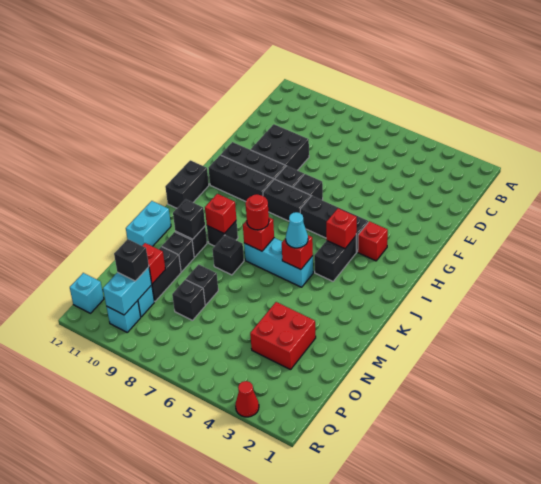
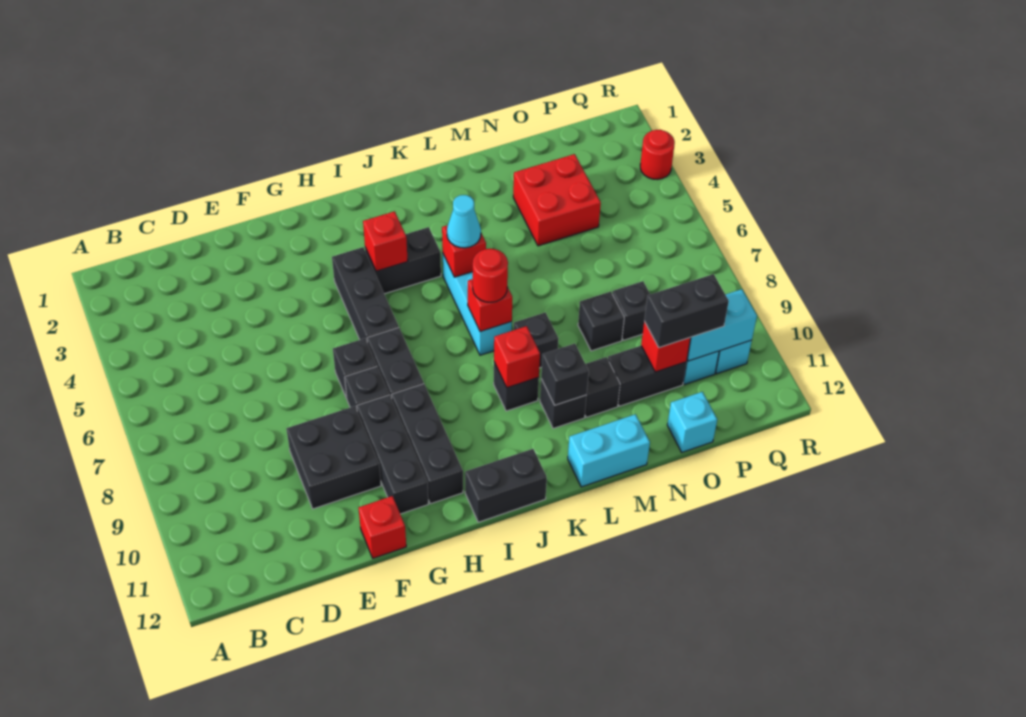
red brick H3 level 1 -> red brick F12 level 1
black brick P10 level 3 -> black brick O10:P10 level 3
cyan brick Q12 level 1 -> cyan brick O12 level 1
red cone R3 level 1 -> red round brick R3 level 1

